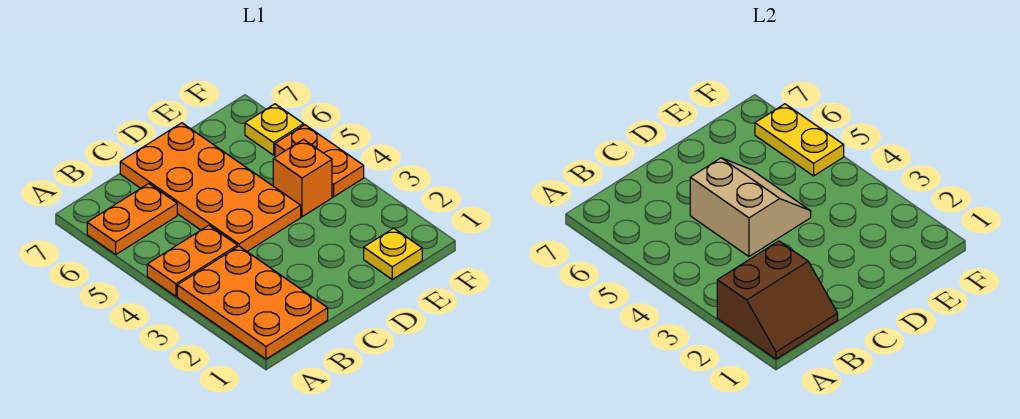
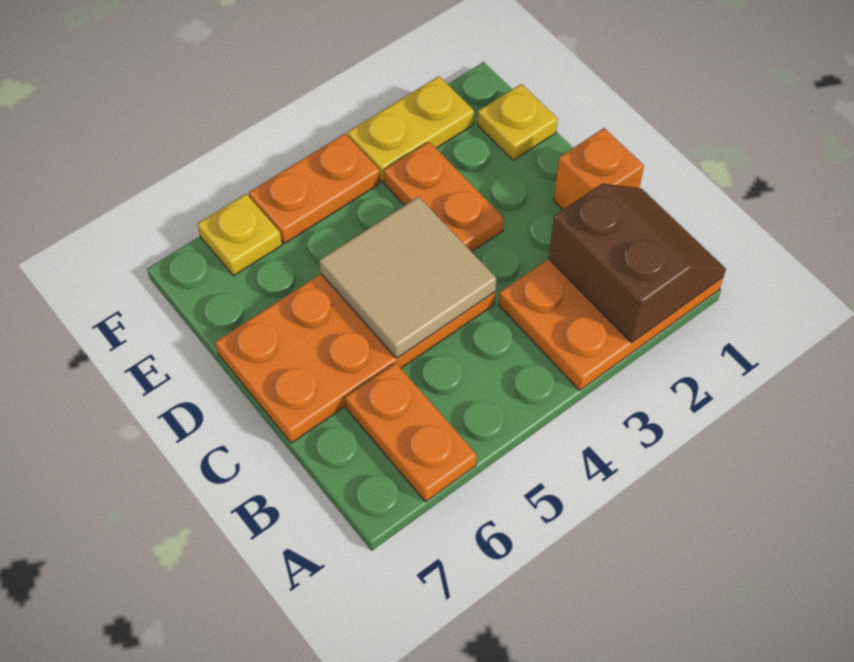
orange plate A4:B4 level 1 -> orange plate D3:E3 level 1
tan slope C4:D5 level 2 top C -> tan tile C4:D5 level 2
orange brick E4 level 1 -> orange brick C1 level 1
yellow plate F5:F6 level 2 -> yellow plate F2:F3 level 1

